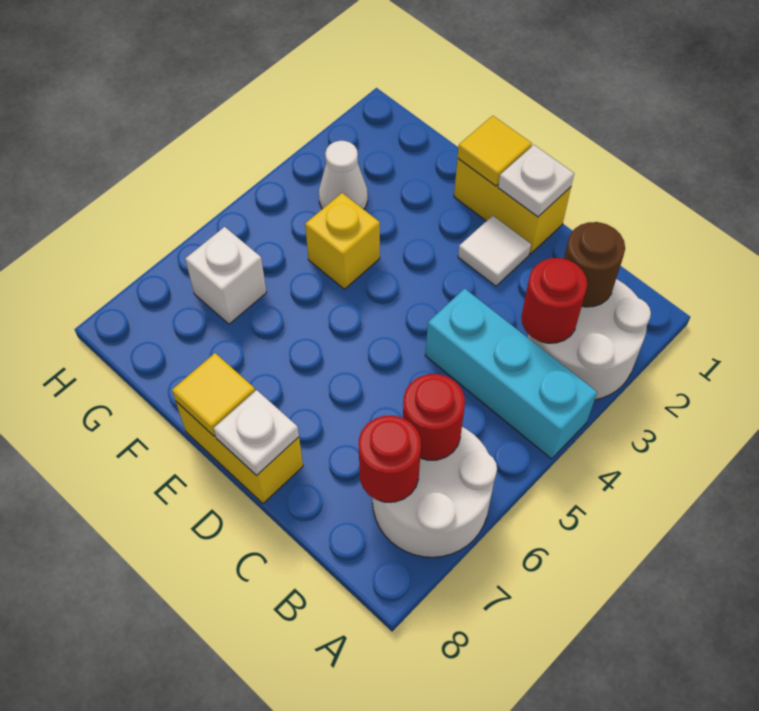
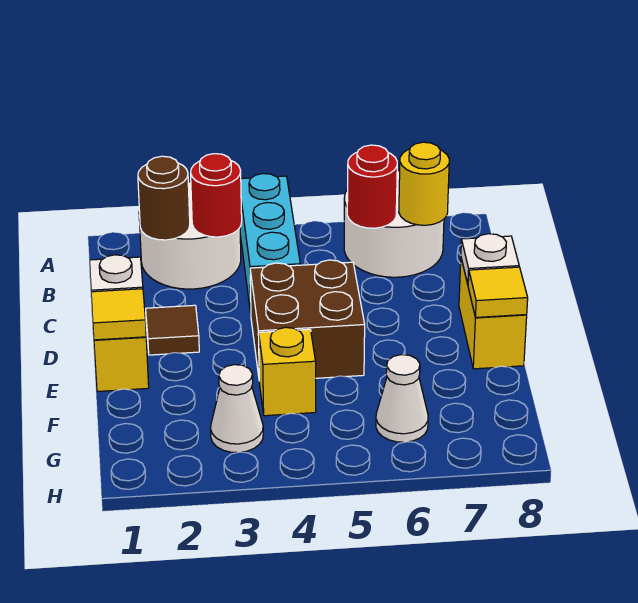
red round brick B7 level 2 -> yellow round brick B7 level 2
white tile D2 level 1 -> brown tile D2 level 1
none -> brown brick D4:E5 level 1
white brick G6 level 1 -> white cone G6 level 1

